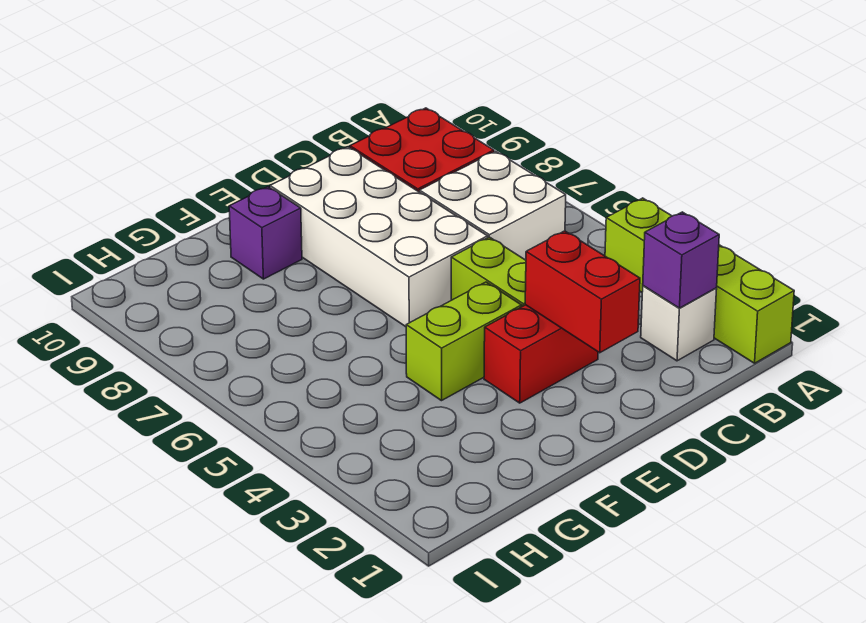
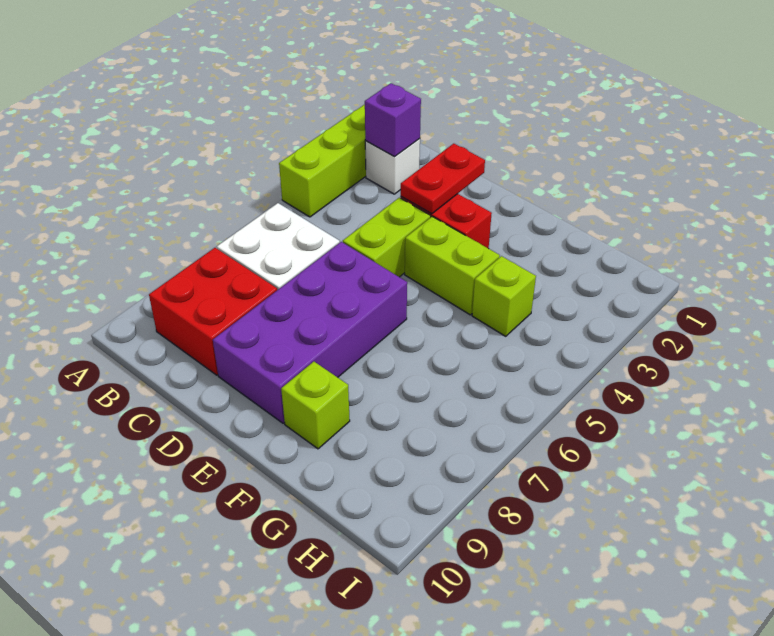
red brick D2:D3 level 2 -> red plate D2:D3 level 2
white brick D6:E9 level 1 -> purple brick D6:E9 level 1
purple brick F9 level 1 -> lime brick F9 level 1
none -> lime brick G4 level 1

